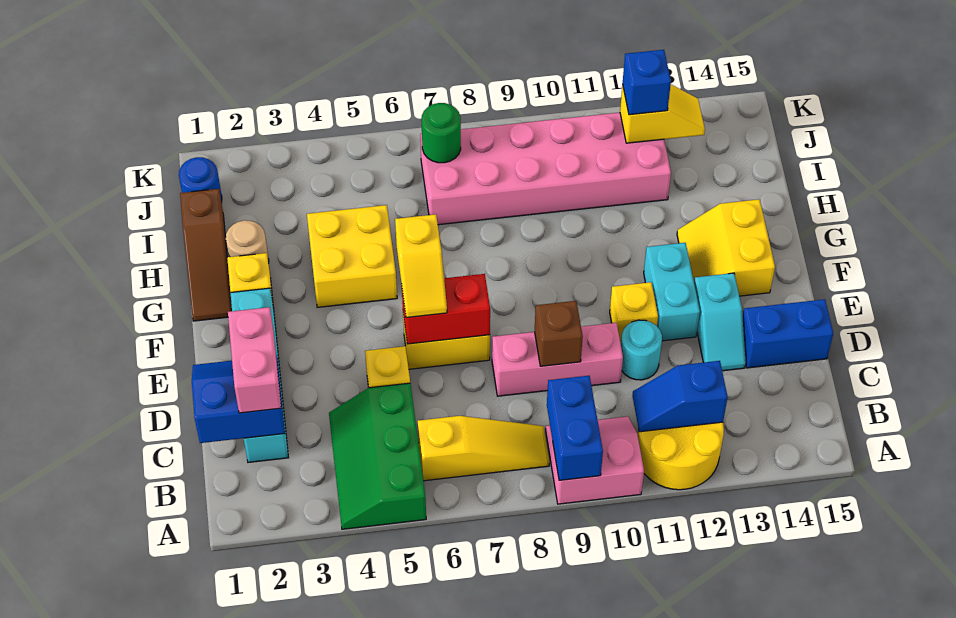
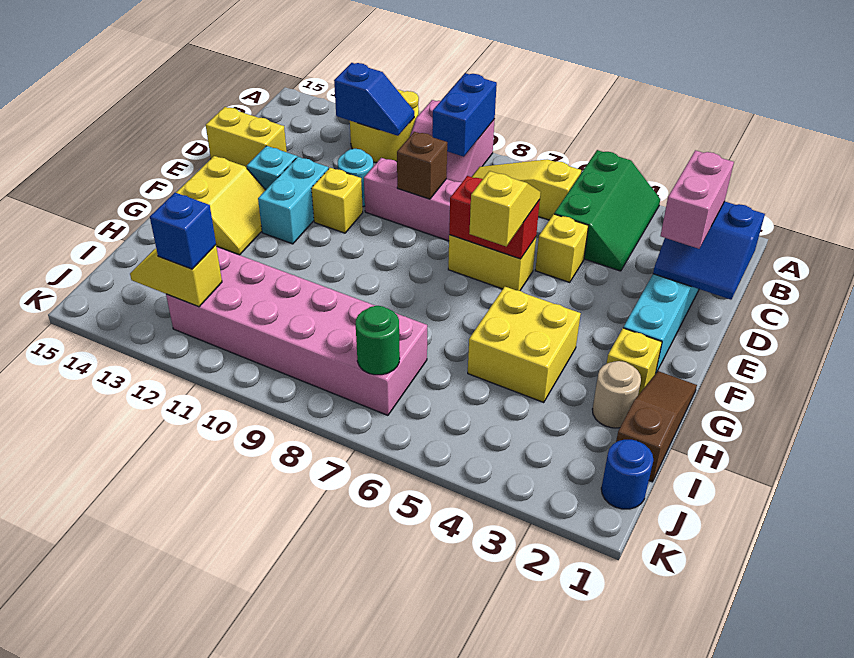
blue brick D14:D15 level 1 -> yellow brick D14:D15 level 1

